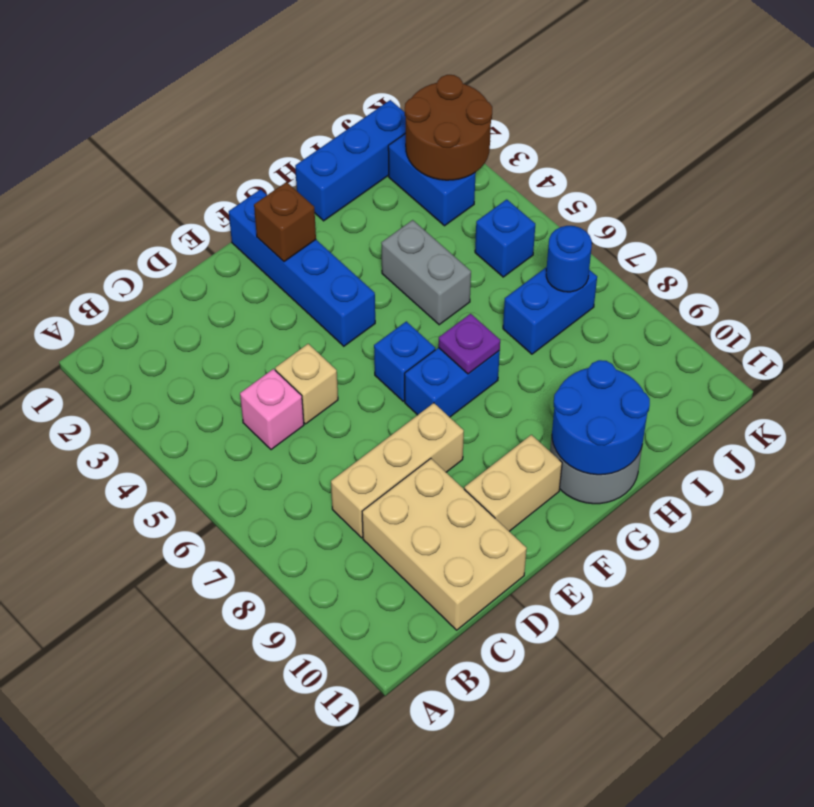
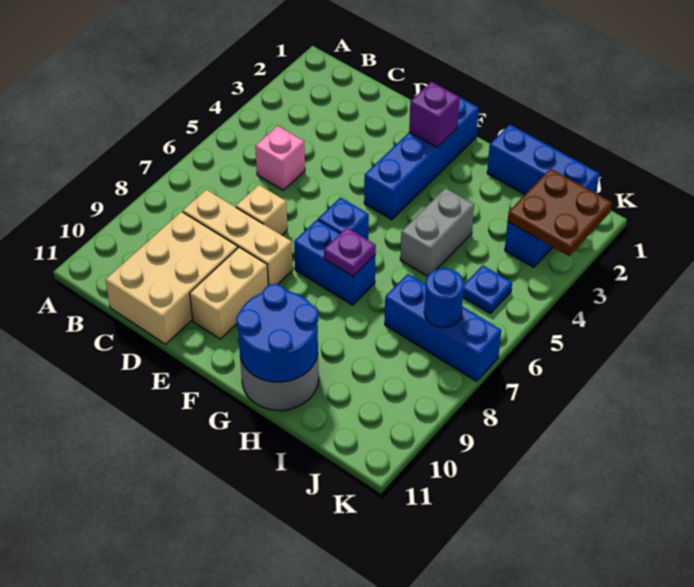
tan brick D5 level 1 -> tan brick D7 level 1
tan brick E10:F10 level 1 -> tan brick E9:E10 level 1
brown brick F2 level 2 -> purple brick F2 level 2
blue brick I7:J7 level 1 -> blue brick I7:K7 level 1
brown round brick J2:K3 level 2 -> brown plate J2:K3 level 2
blue brick J5 level 1 -> blue plate J5 level 1

